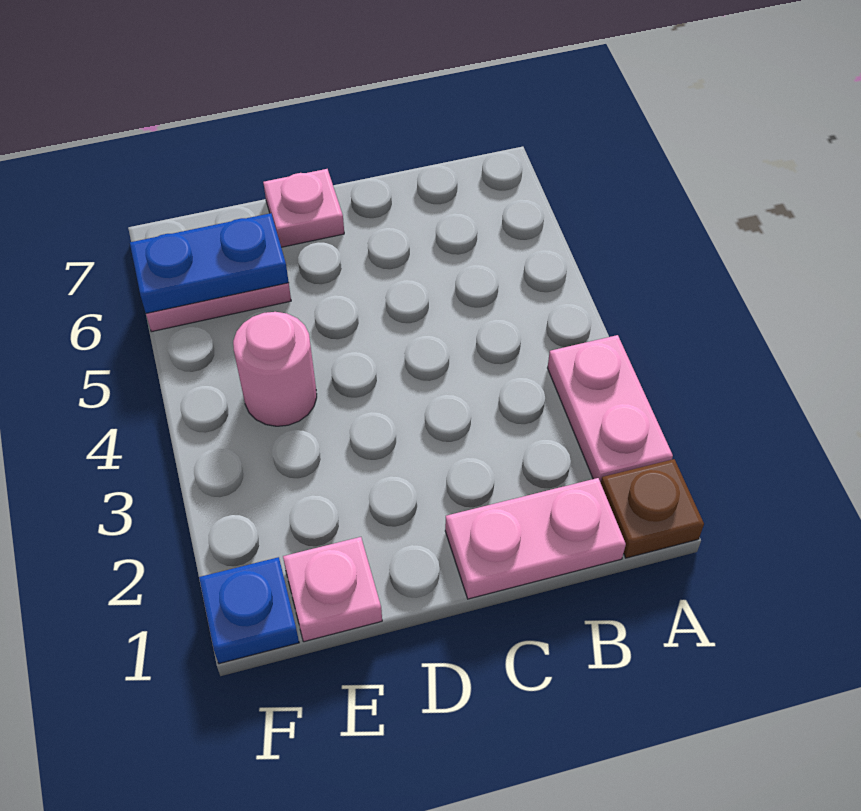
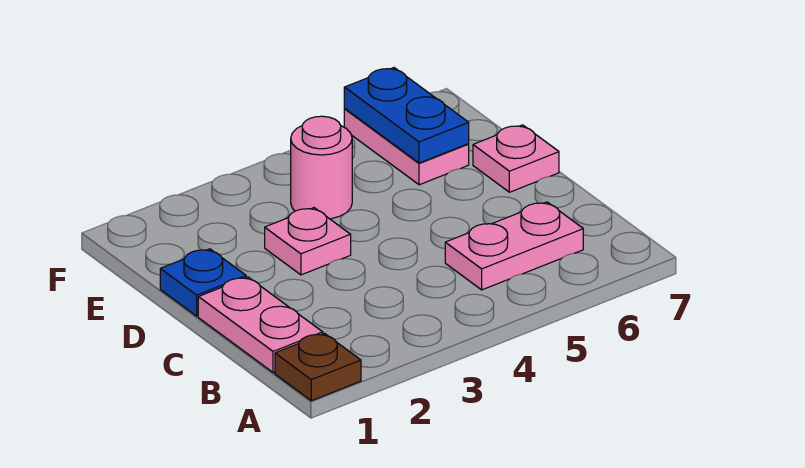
pink plate A2:A3 level 1 -> pink plate B5:B6 level 1
pink plate E1 level 1 -> pink plate D3 level 1
blue plate F1 level 1 -> blue plate D1 level 1

